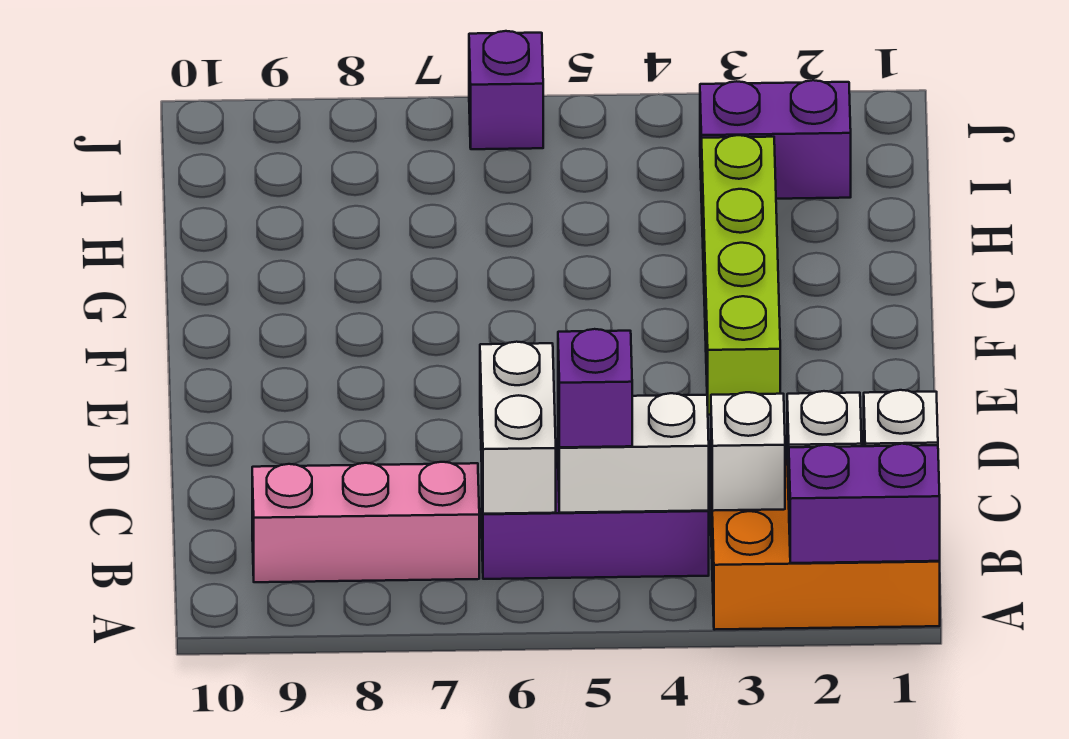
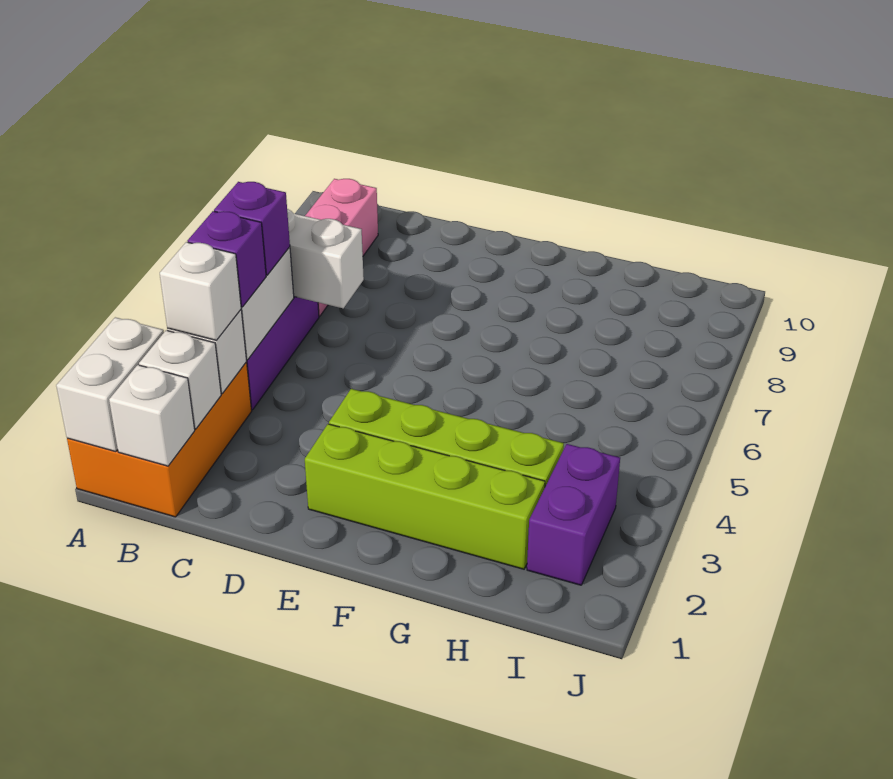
purple brick A1:A2 level 2 -> white brick A1:A2 level 2
none -> white brick B3 level 3
none -> lime brick E2:H2 level 1
purple brick J6 level 1 -> purple brick B4 level 3

